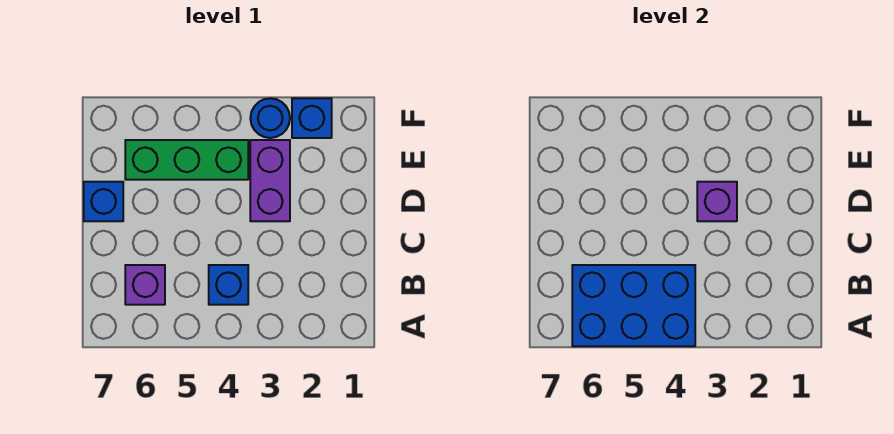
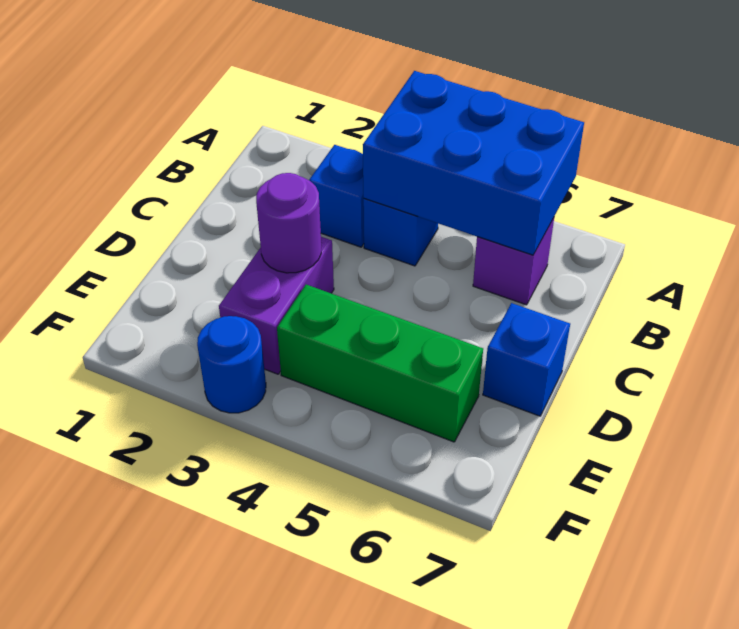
purple brick D3 level 2 -> purple round brick D3 level 2
blue brick F2 level 1 -> blue brick B3 level 1

